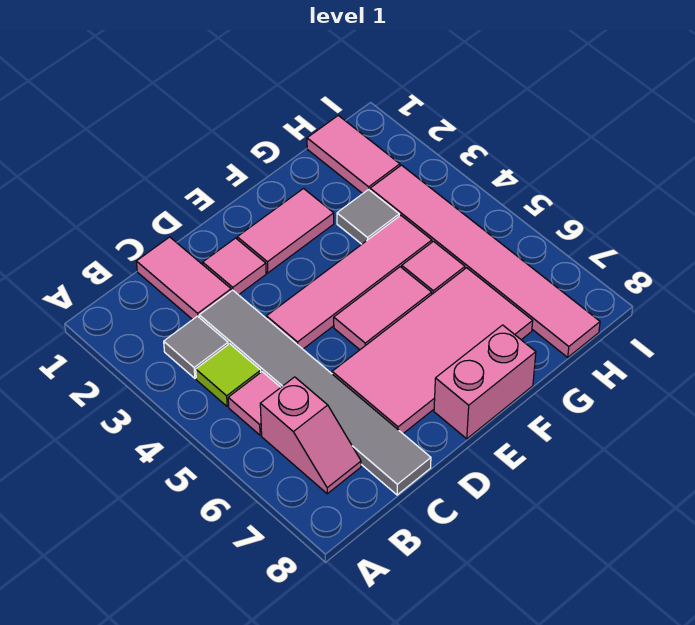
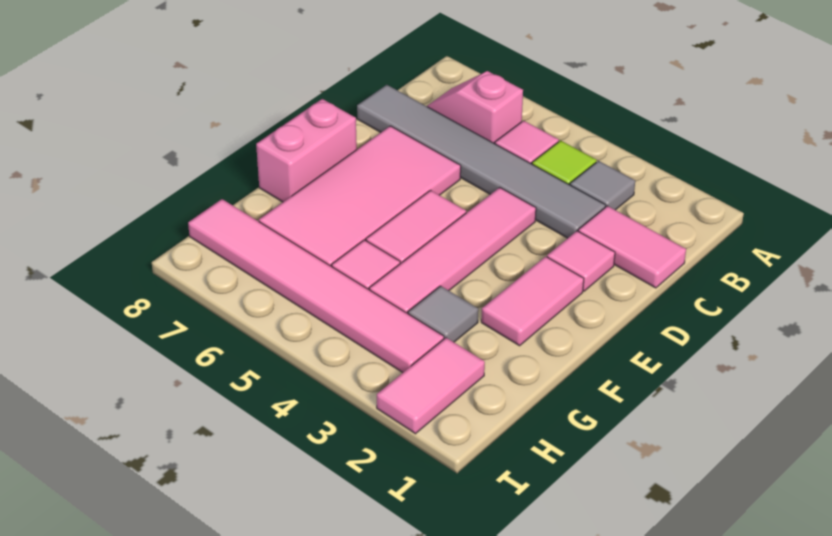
pink tile H1:H2 level 1 -> pink tile H2:I2 level 1

